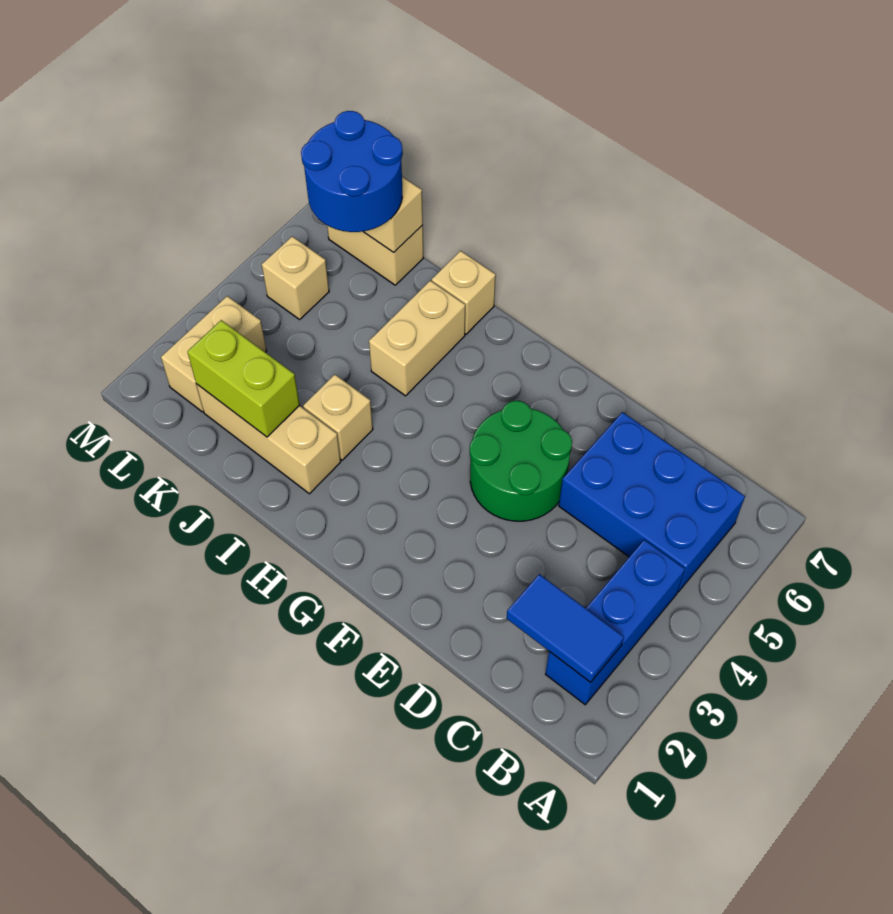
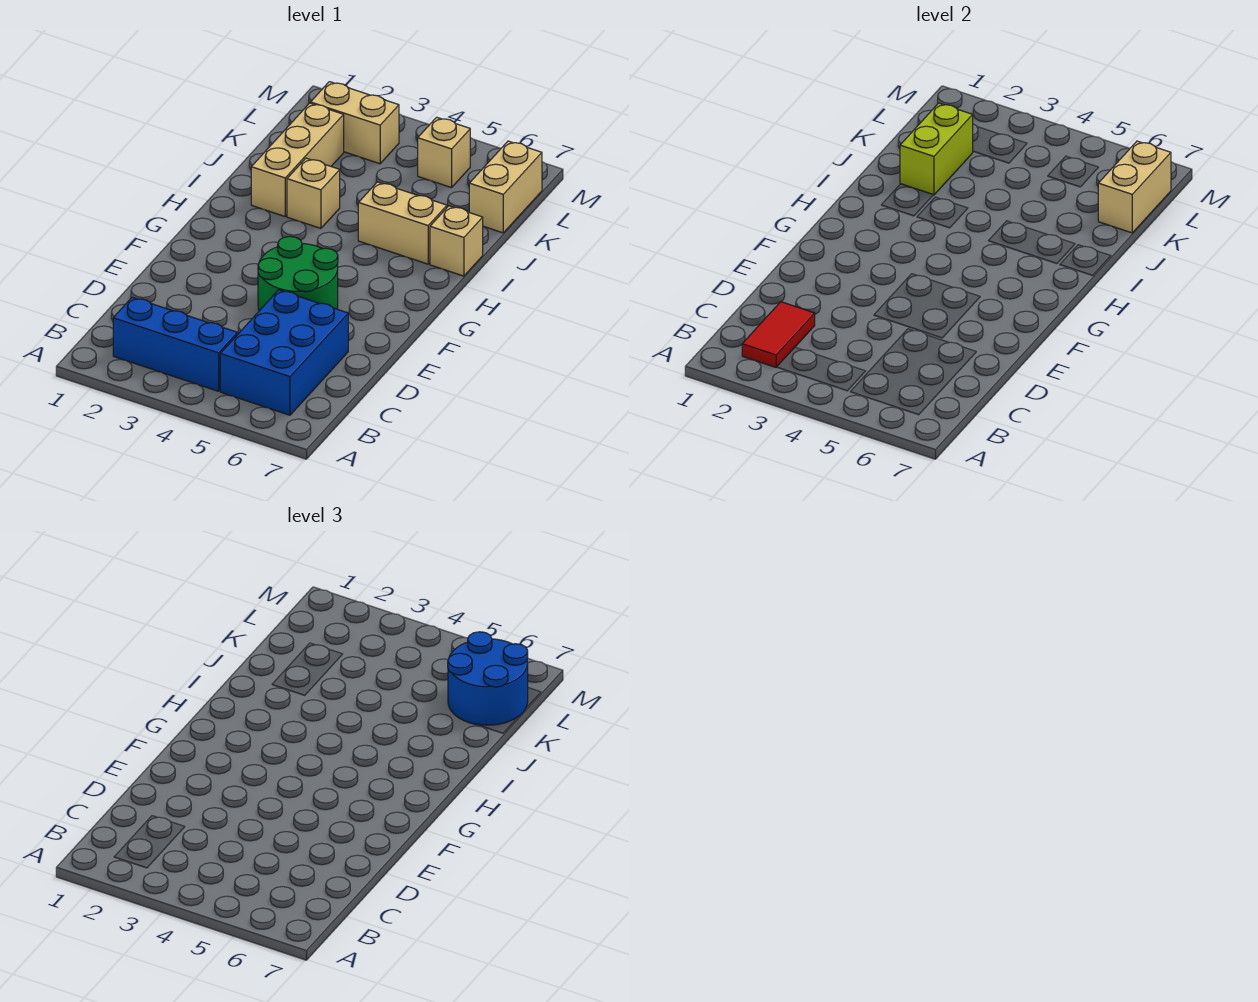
blue tile B2:C2 level 2 -> red tile B2:C2 level 2

